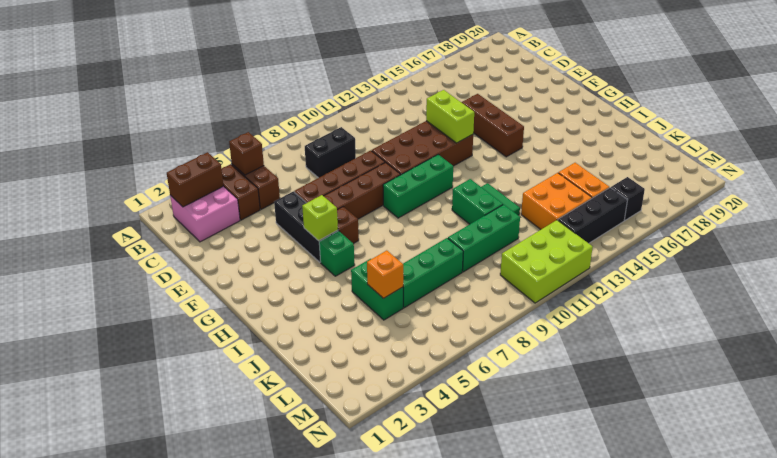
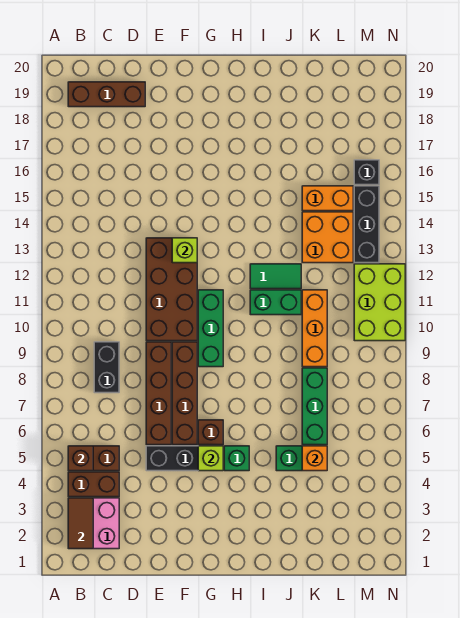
brown brick B2:B3 level 2 -> brown tile B2:B3 level 2
lime brick E13:F13 level 2 -> lime brick F13 level 2
brown brick E15:G15 level 1 -> brown brick B19:D19 level 1
green brick K9:K11 level 1 -> orange brick K9:K11 level 1

